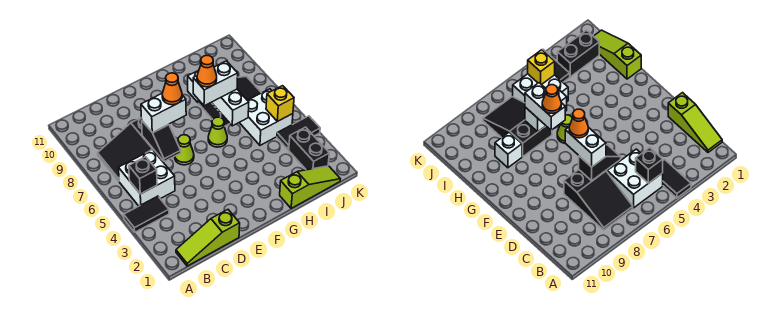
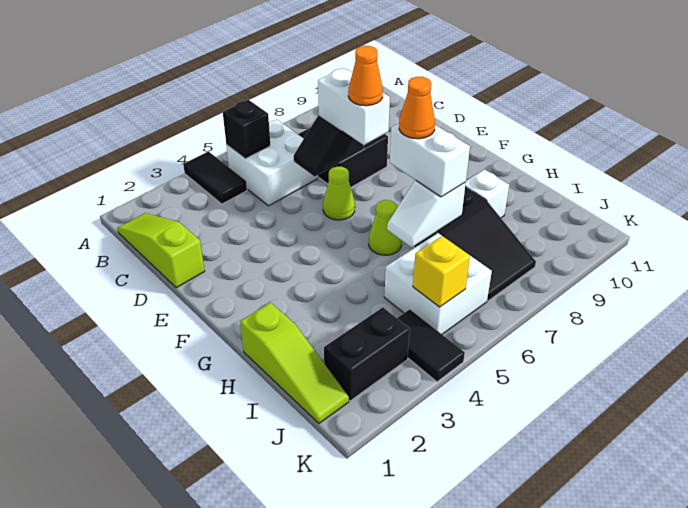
white brick H6:H7 level 2 -> white slope H6:H7 level 2 top 7

